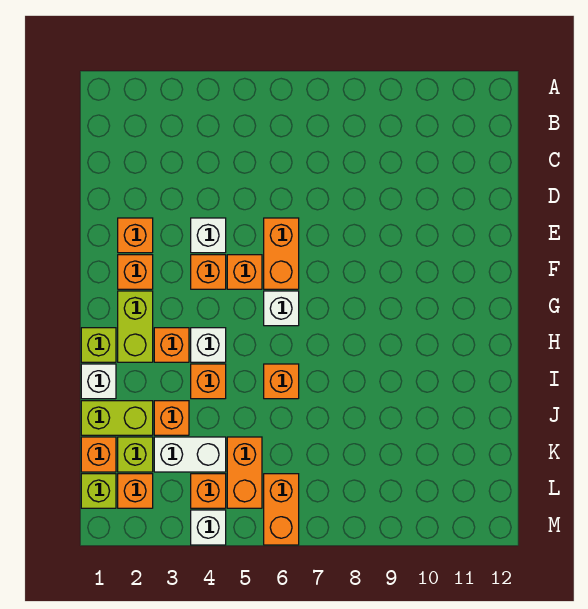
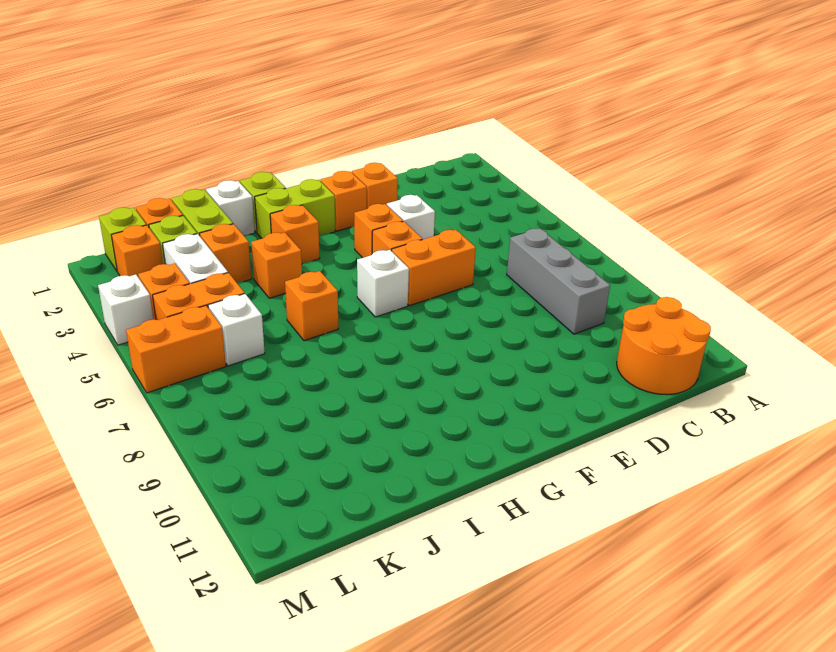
none -> orange round brick B11:C12 level 1
none -> grey brick C7:C9 level 1
white brick H4 level 1 -> white brick K6 level 1

